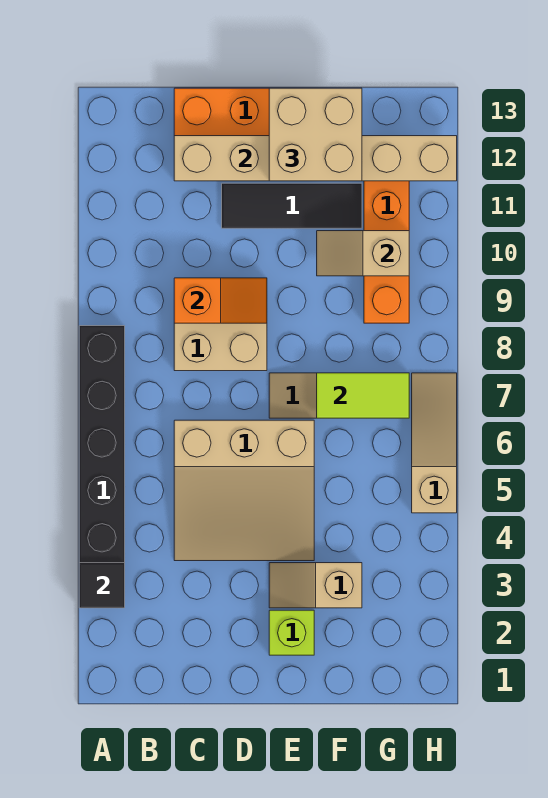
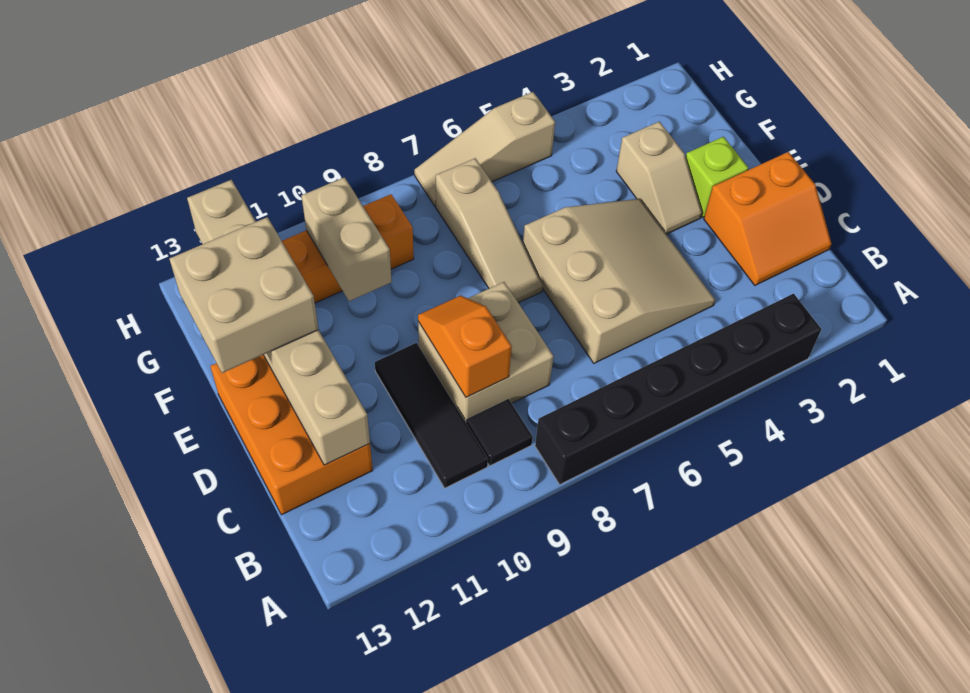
black tile A3 level 2 -> black tile B9 level 1
none -> orange slope C1:D2 level 1 top D
black tile D11:F11 level 1 -> black tile B10:D10 level 1
lime tile F7:G7 level 2 -> none
tan slope F10:G10 level 2 top G -> tan brick F10:G10 level 2

